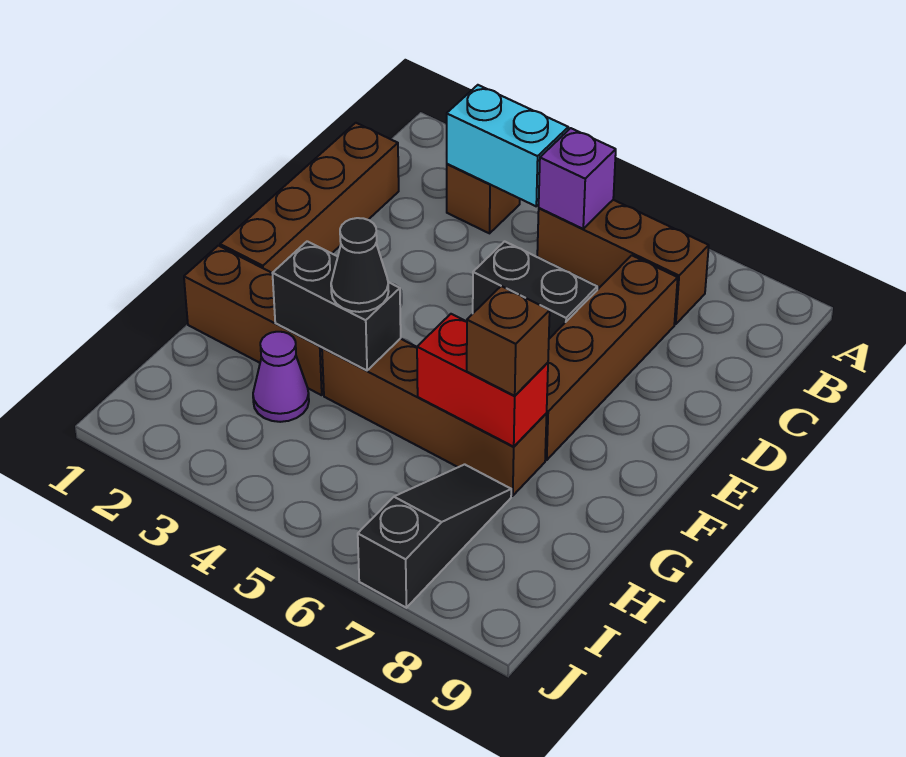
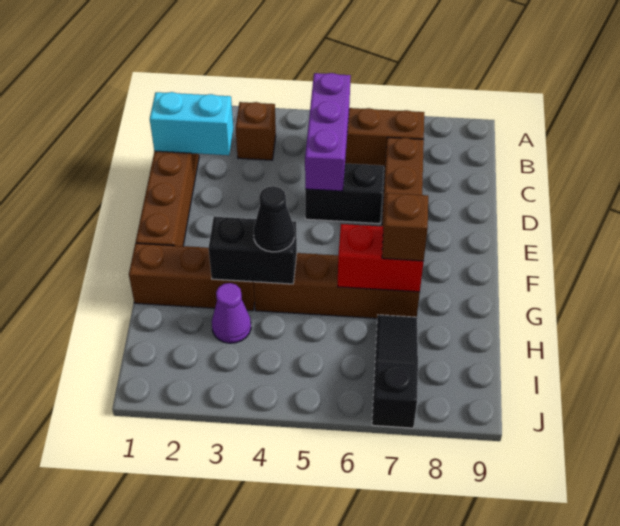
cyan brick B3:B4 level 2 -> cyan brick C1:C2 level 2
purple brick B5 level 2 -> purple brick B5:D5 level 2

